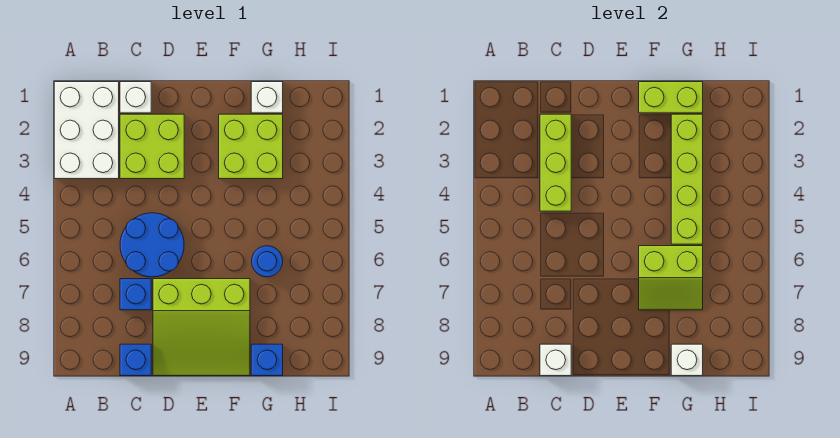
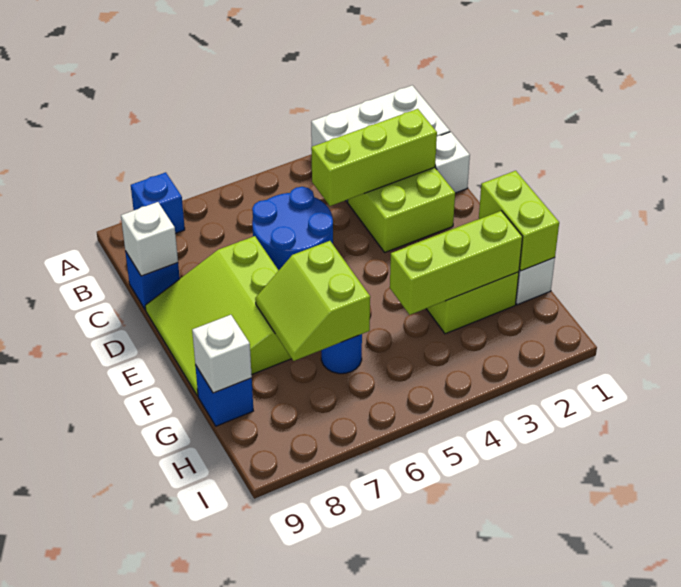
blue brick C7 level 1 -> blue brick A8 level 1
lime brick G2:G5 level 2 -> lime brick G2:G4 level 2

